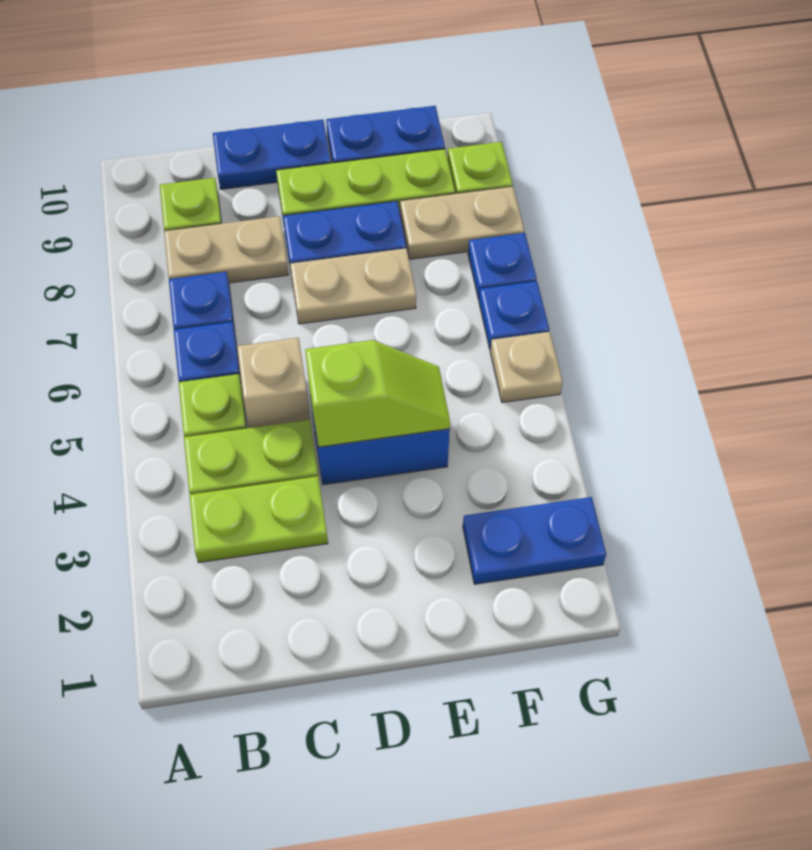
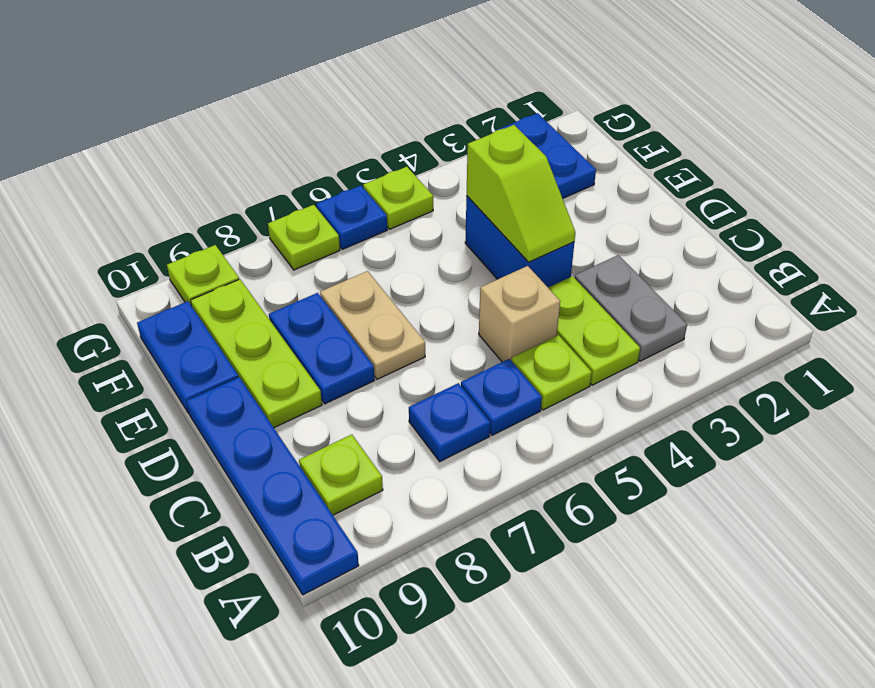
lime plate B3:C3 level 1 -> grey plate B3:C3 level 1
tan plate B8:C8 level 1 -> none
blue plate C10:D10 level 1 -> blue plate A10:D10 level 1
lime slope D4:E4 level 2 top D -> lime slope D4:E4 level 2 top E
tan plate F8:G8 level 1 -> none
tan plate G5 level 1 -> lime plate G5 level 1
blue plate G7 level 1 -> lime plate G7 level 1

